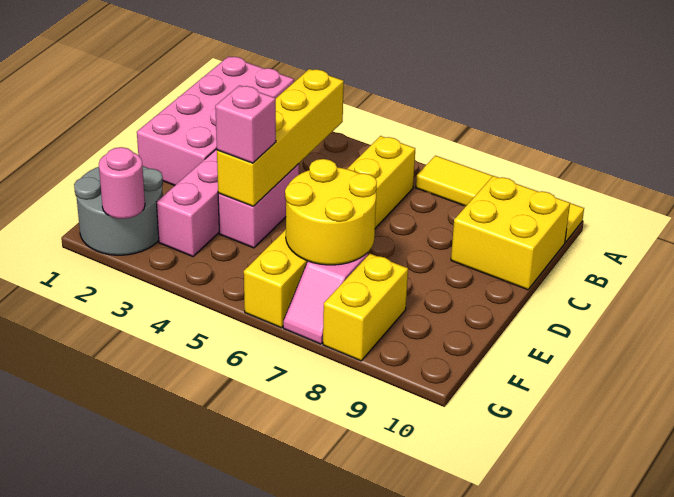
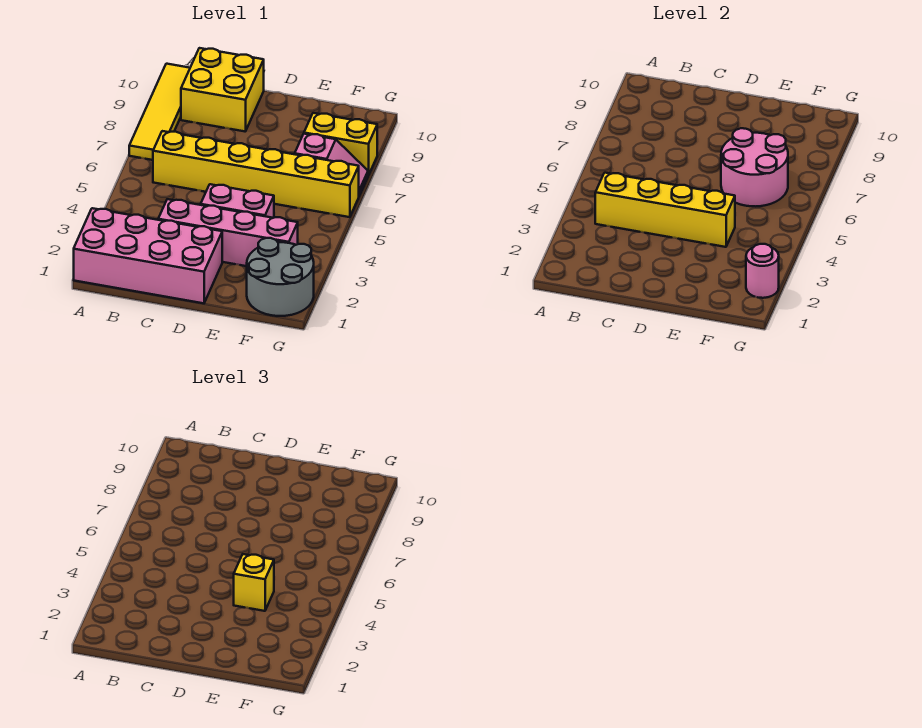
pink brick E4 level 3 -> yellow brick E4 level 3
yellow round brick E6:F7 level 2 -> pink round brick E6:F7 level 2

